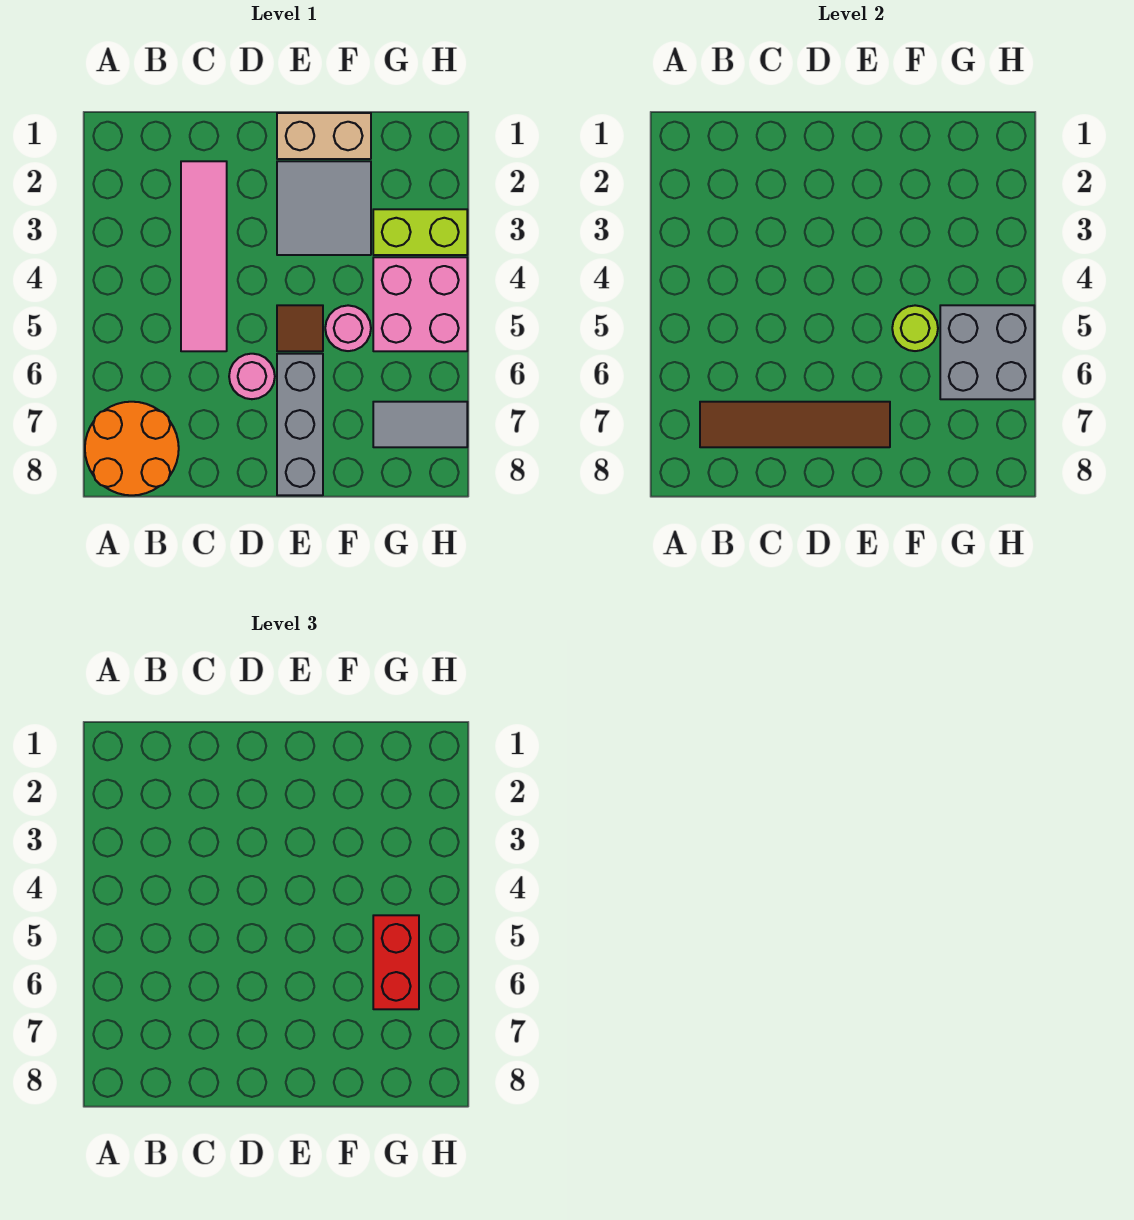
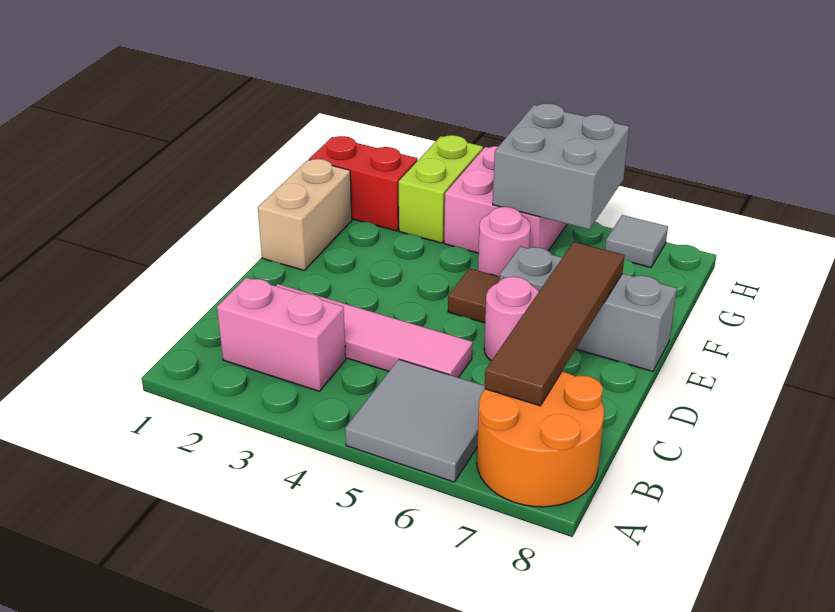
none -> pink brick B2:B3 level 1
grey tile E2:F3 level 1 -> grey tile A5:B6 level 1
lime round brick F5 level 2 -> none
red brick G5:G6 level 3 -> red brick G1:G2 level 1
grey tile G7:H7 level 1 -> grey tile H7 level 1

